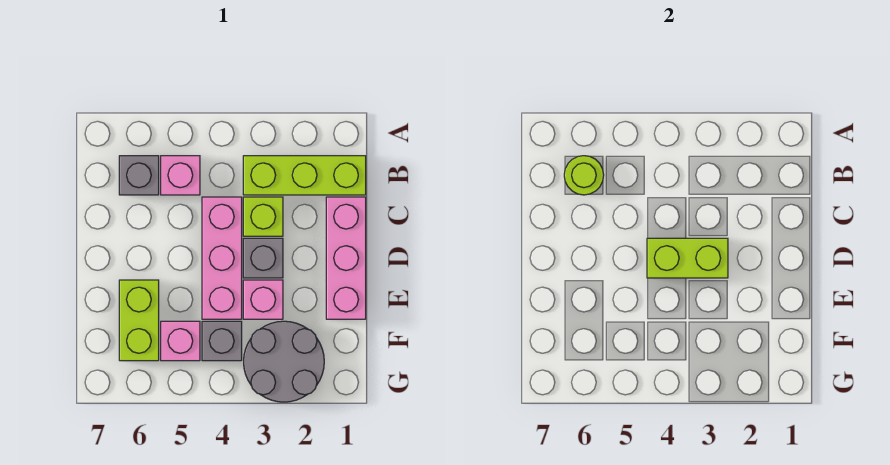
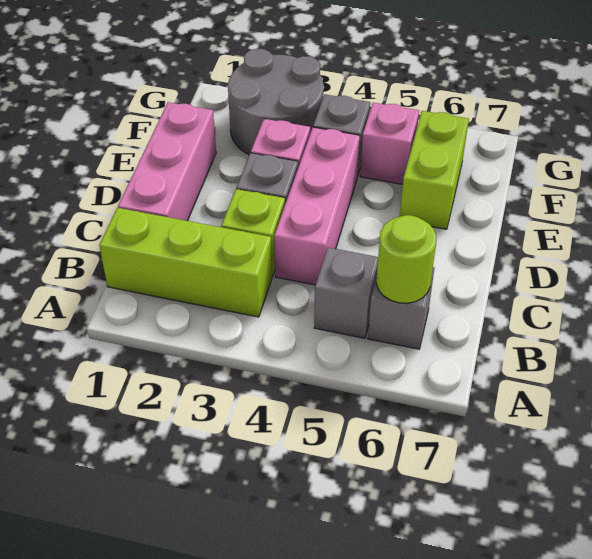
pink brick B5 level 1 -> grey brick B5 level 1
lime brick D3:D4 level 2 -> none

